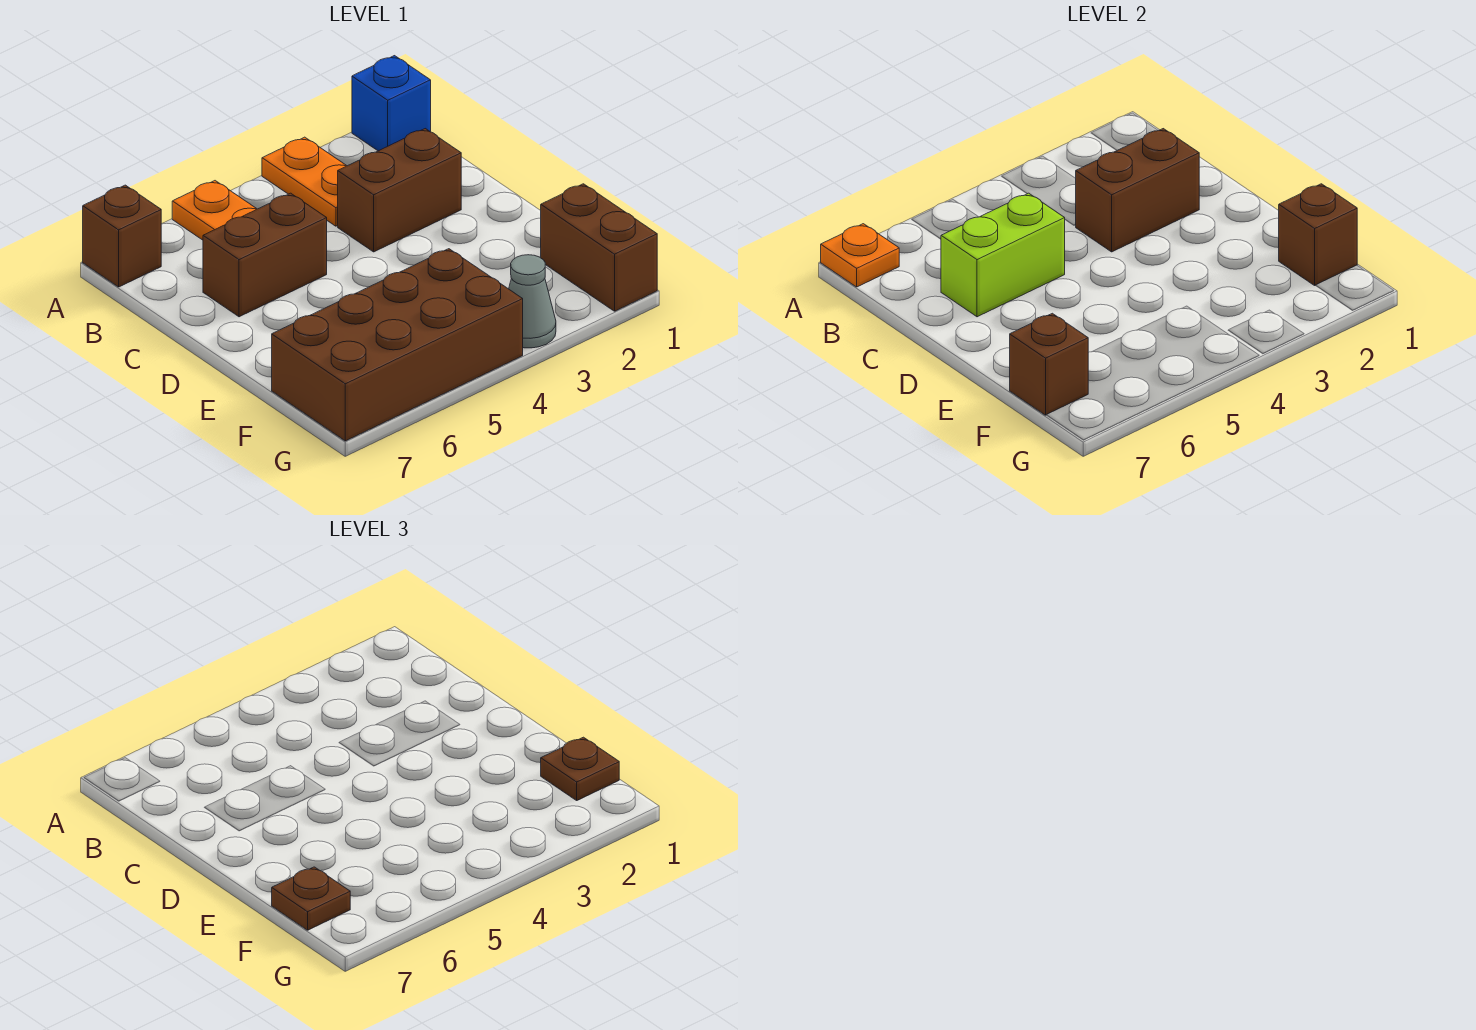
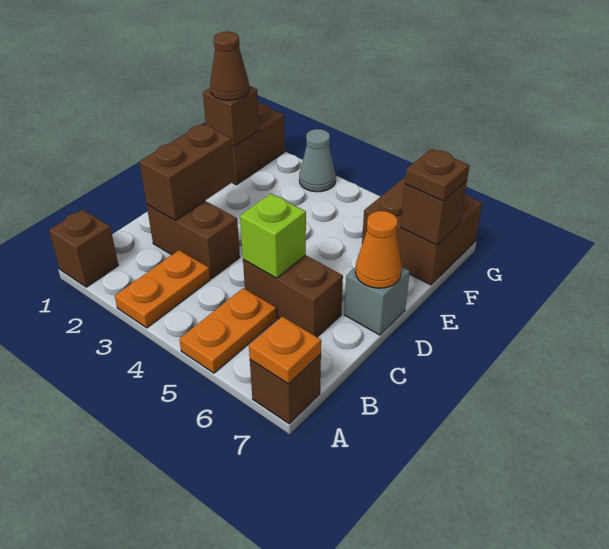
blue brick A1 level 1 -> brown brick A1 level 1
brown brick C2:C3 level 2 -> brown brick C2:D2 level 2
lime brick C5:C6 level 2 -> lime brick C5 level 2
none -> grey brick D7 level 1
none -> orange cone D7 level 2
brown plate F1 level 3 -> brown cone F1 level 3
brown brick F4:G7 level 1 -> brown brick F6:G7 level 1

